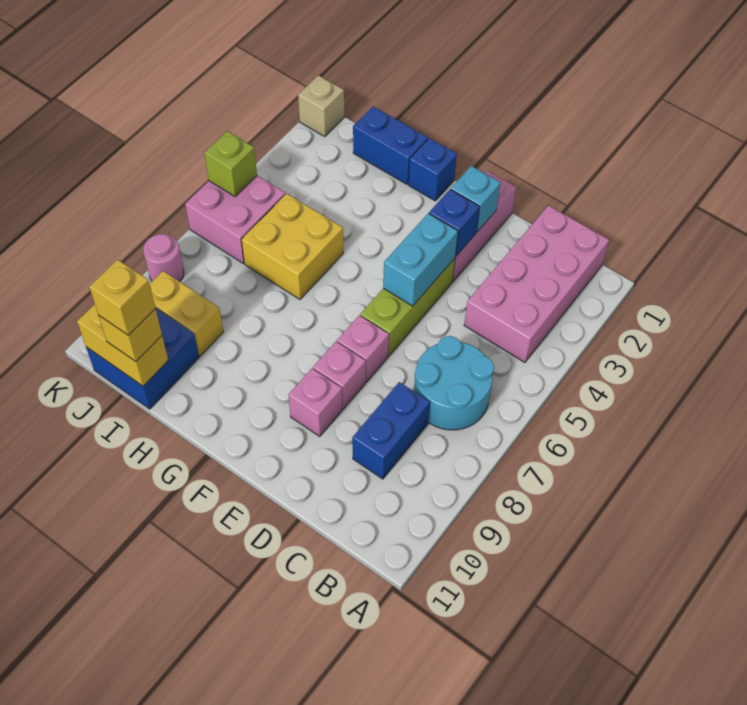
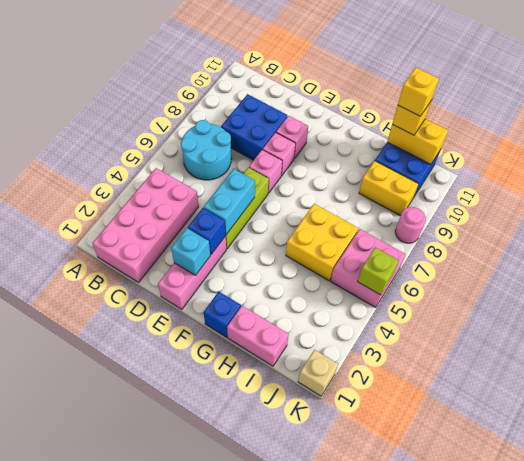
blue brick C8:C9 level 1 -> blue brick C8:D9 level 1
blue brick H1:I1 level 1 -> pink brick H1:I1 level 1

